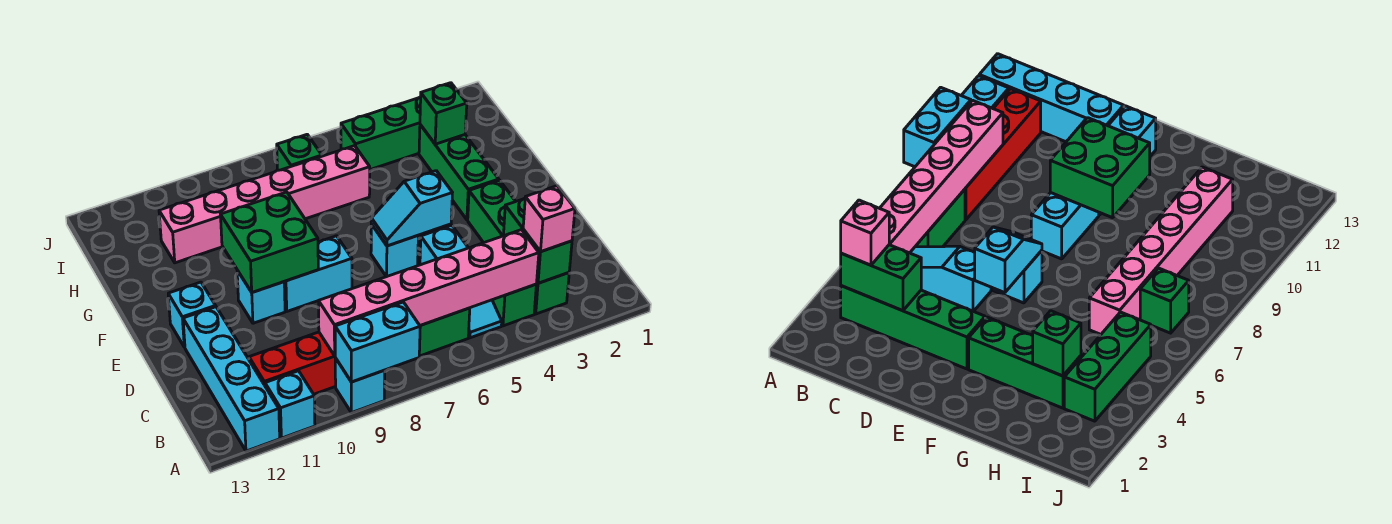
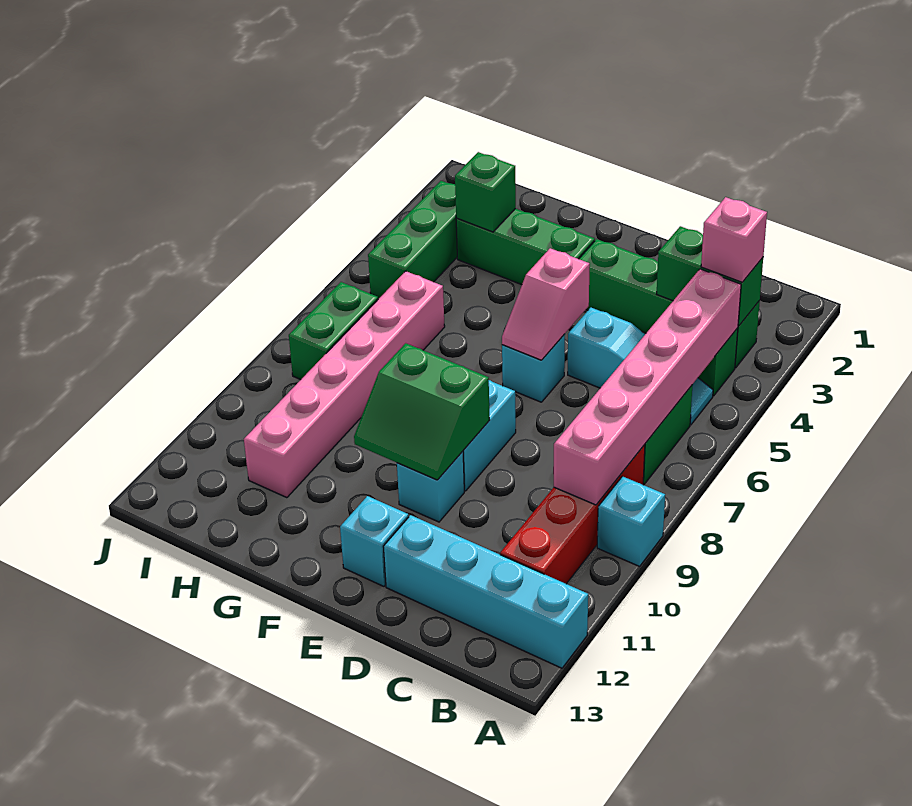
cyan brick A8:A9 level 2 -> none
cyan brick A11 level 1 -> none
cyan slope E5:E6 level 2 top 5 -> pink slope E5:E6 level 2 top 5
green brick E9:F10 level 2 -> green slope E9:F10 level 2 top 9
green brick I7 level 1 -> green brick I7:I8 level 1

